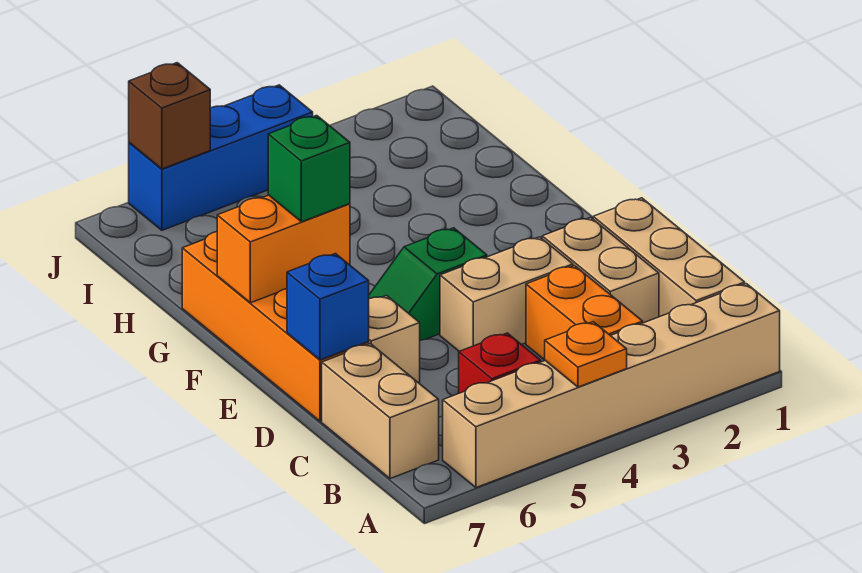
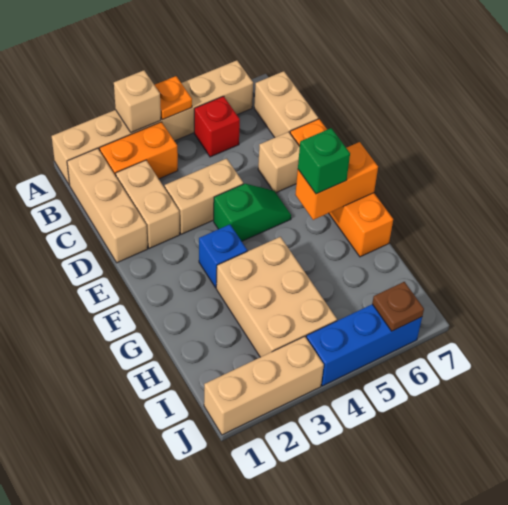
none -> tan brick A3 level 2
orange brick B3:C3 level 1 -> orange brick B2:B3 level 1
blue brick D7 level 2 -> blue brick F3 level 1
none -> tan brick G3:I4 level 1
none -> tan brick J1:J3 level 1
brown brick J6 level 2 -> brown plate J6 level 2

